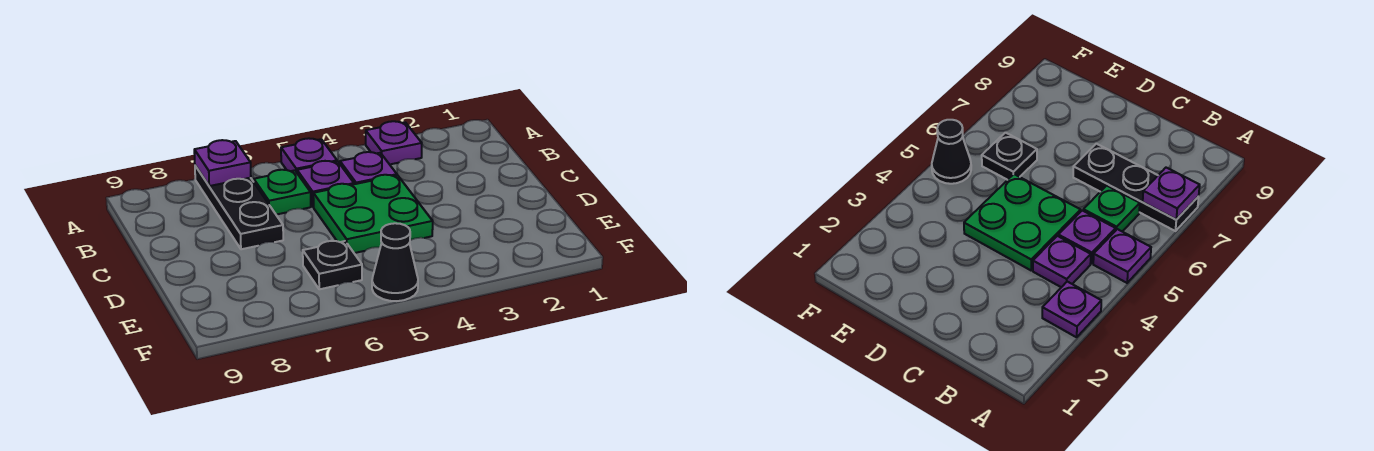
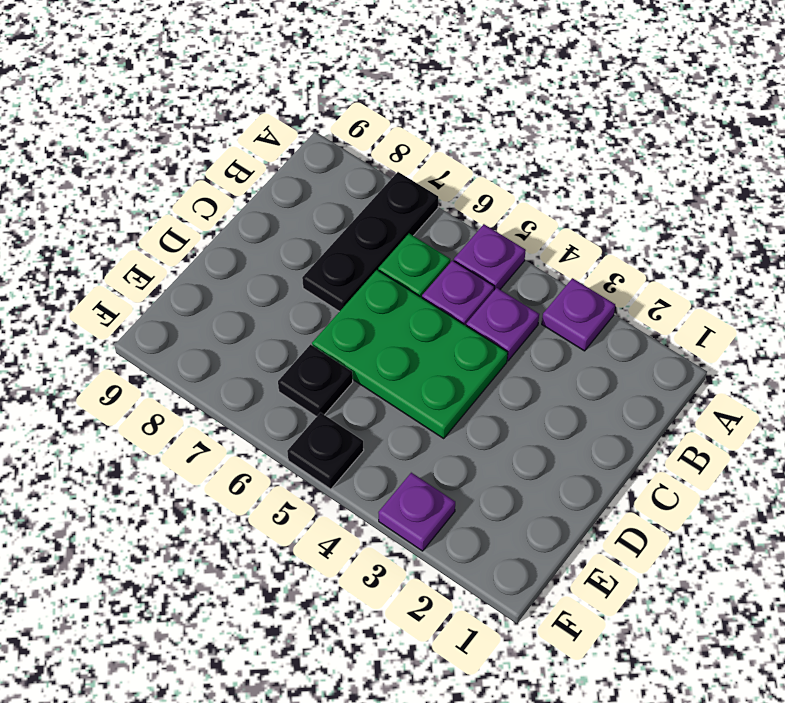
purple plate A7 level 2 -> purple plate F3 level 1
green plate C4:D5 level 1 -> green plate C4:D6 level 1
black cone F5 level 1 -> black plate F5 level 1

